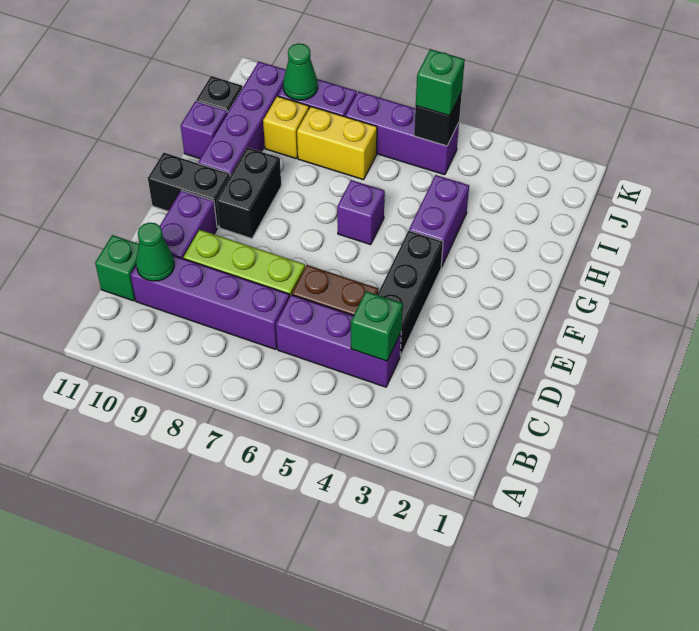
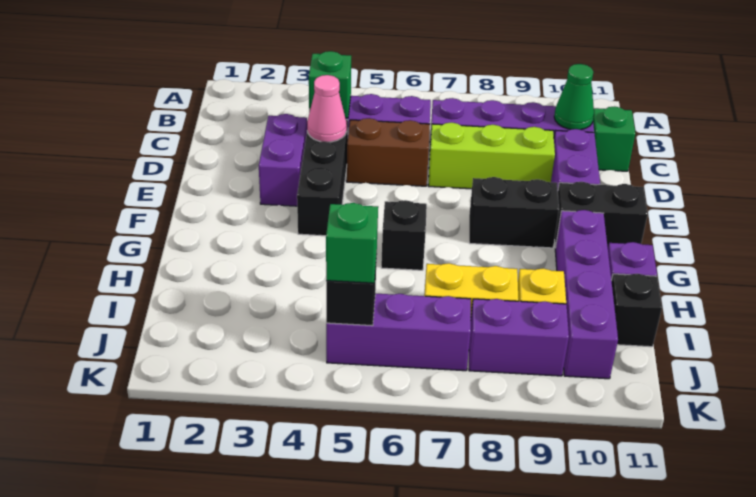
none -> pink cone D4 level 2
black brick F9:G9 level 1 -> black brick F8:F9 level 1
purple brick G4:H4 level 1 -> purple brick D3:E3 level 1
purple brick G6 level 1 -> black brick G6 level 1
green cone J9 level 2 -> none

